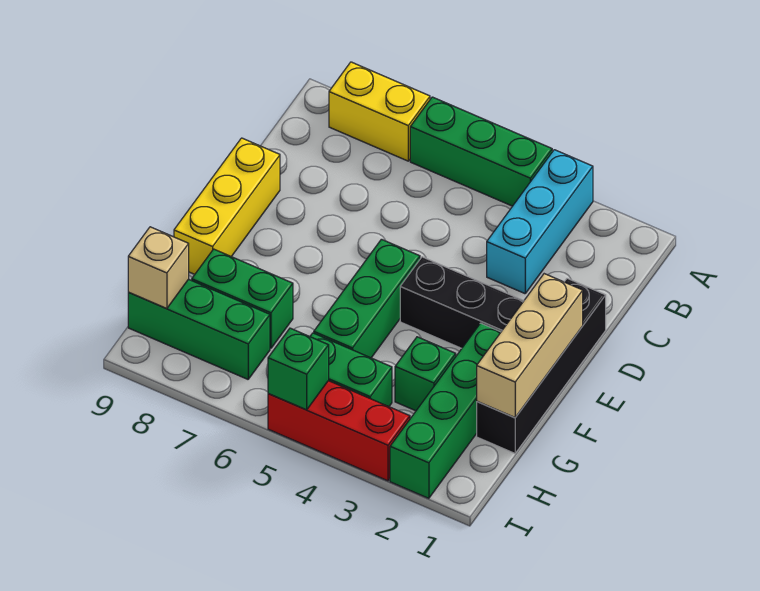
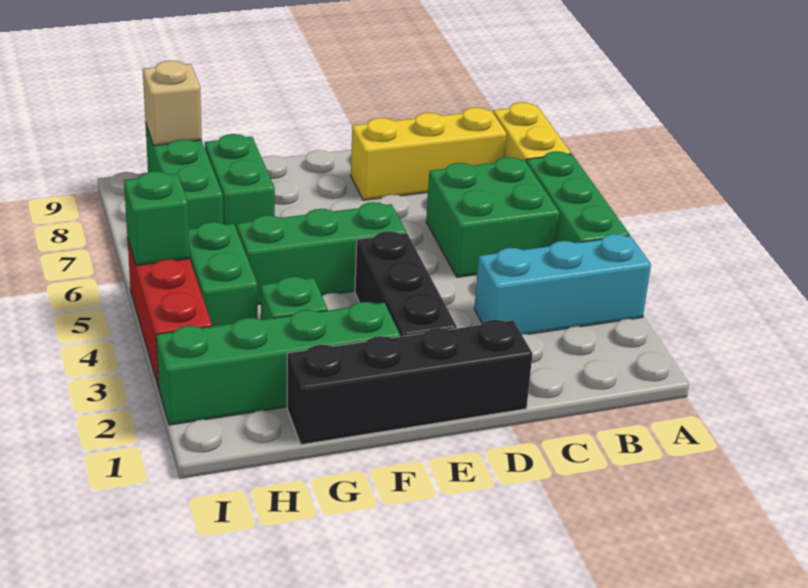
none -> green brick B5:C6 level 1
yellow brick D9:F9 level 1 -> yellow brick B8:D8 level 1
tan brick E1:G1 level 2 -> none

